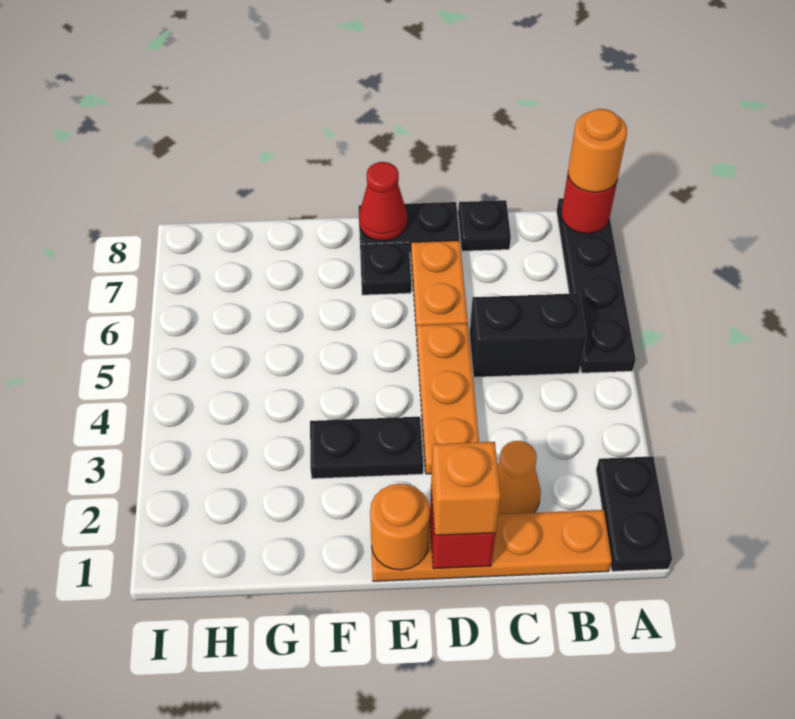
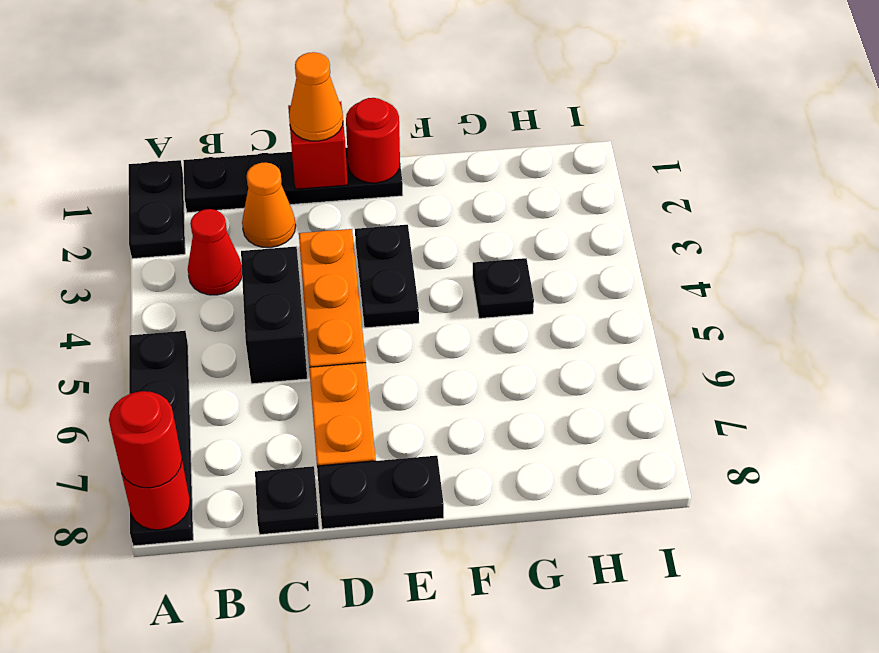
orange round brick A8 level 3 -> red round brick A8 level 3
orange plate B1:E1 level 1 -> black plate B1:E1 level 1
black brick B5:C5 level 1 -> black brick C4:C5 level 1
orange brick D1 level 3 -> orange cone D1 level 3
orange round brick E1 level 2 -> red round brick E1 level 2
black plate E3:F3 level 1 -> black plate E3:E4 level 1
black plate E7 level 1 -> black plate G4 level 1
red cone E8 level 2 -> red cone B3 level 1

